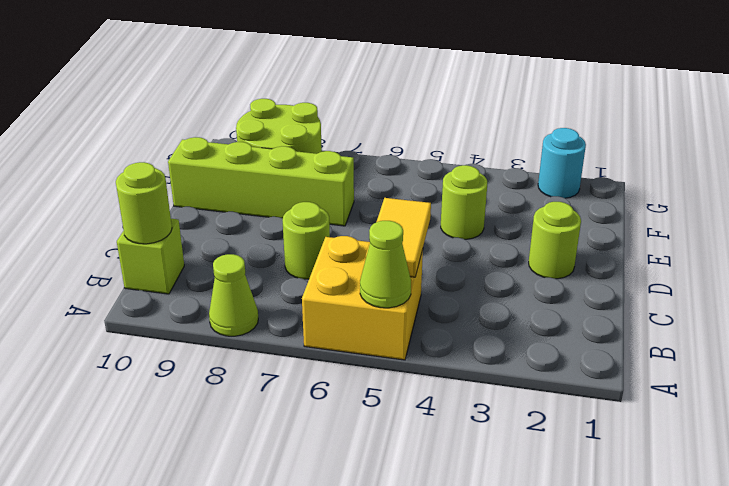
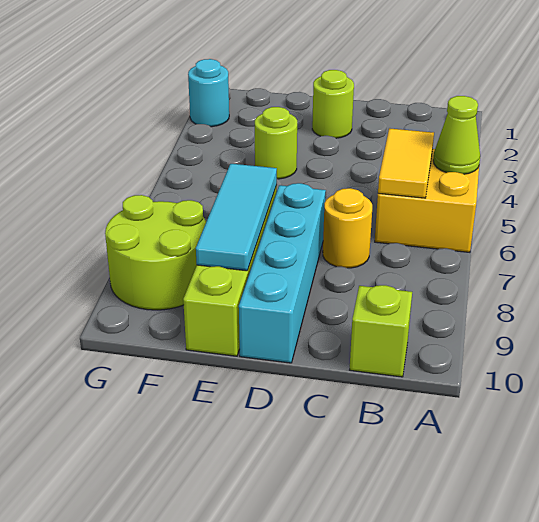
lime cone A8 level 1 -> none
yellow tile B5:C5 level 2 -> yellow tile B5:B6 level 2
lime round brick B10 level 2 -> none
lime round brick C7 level 1 -> yellow round brick C7 level 1
none -> cyan brick D7:D10 level 1
none -> cyan tile E7:E9 level 2

